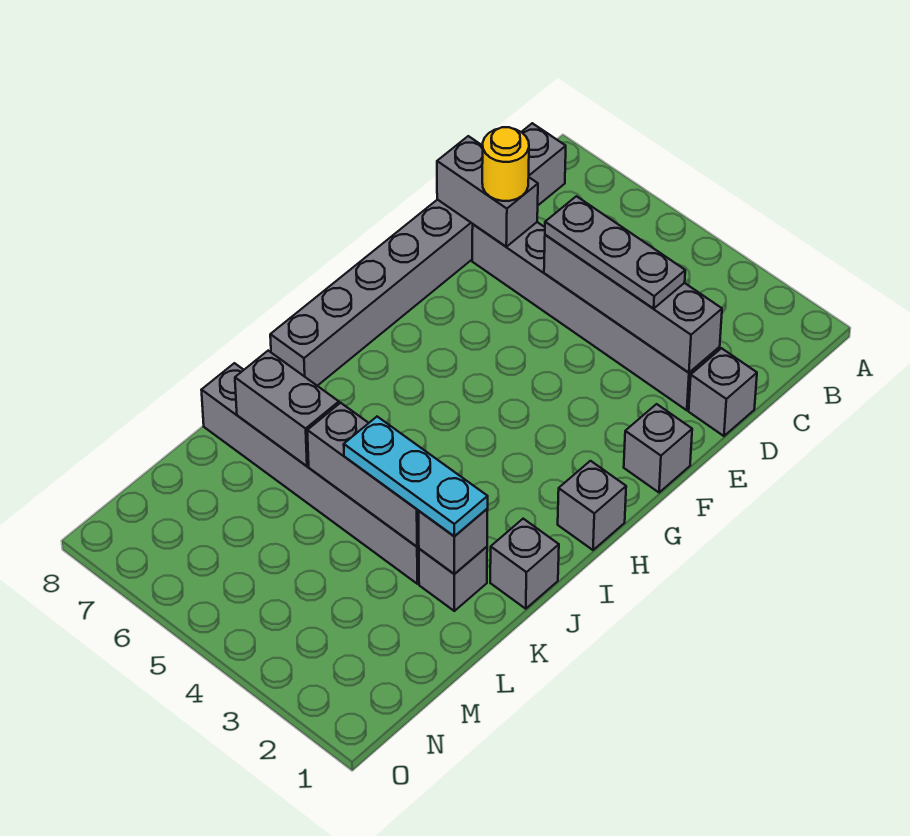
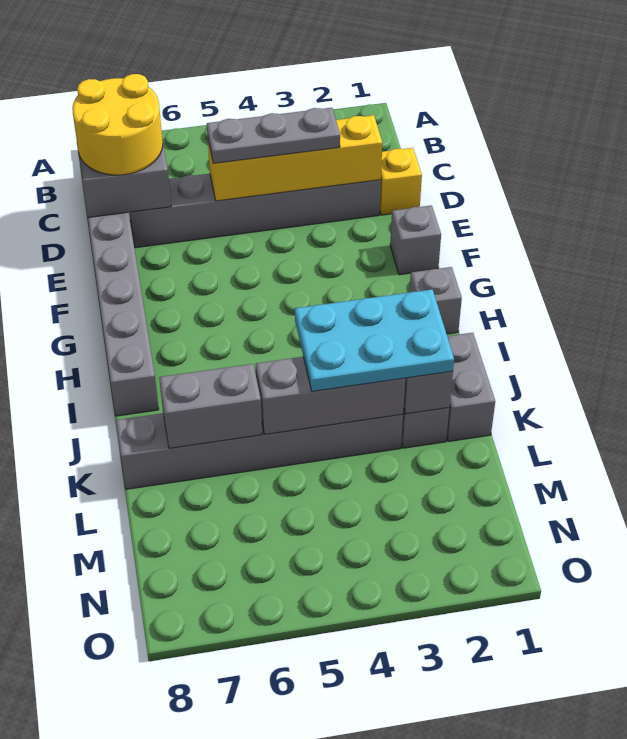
grey brick D1 level 1 -> yellow brick D1 level 1
grey brick D2:D5 level 2 -> yellow brick D2:D5 level 2
yellow round brick D7 level 3 -> yellow round brick C7:D8 level 3
grey brick J1 level 1 -> grey brick J1:K1 level 1
cyan plate K2:K4 level 3 -> cyan plate J2:K4 level 3

